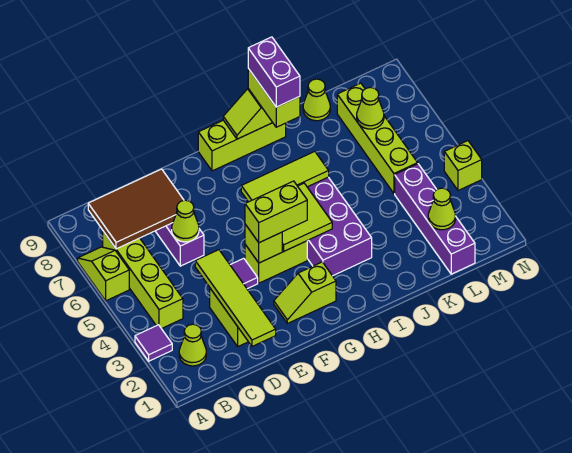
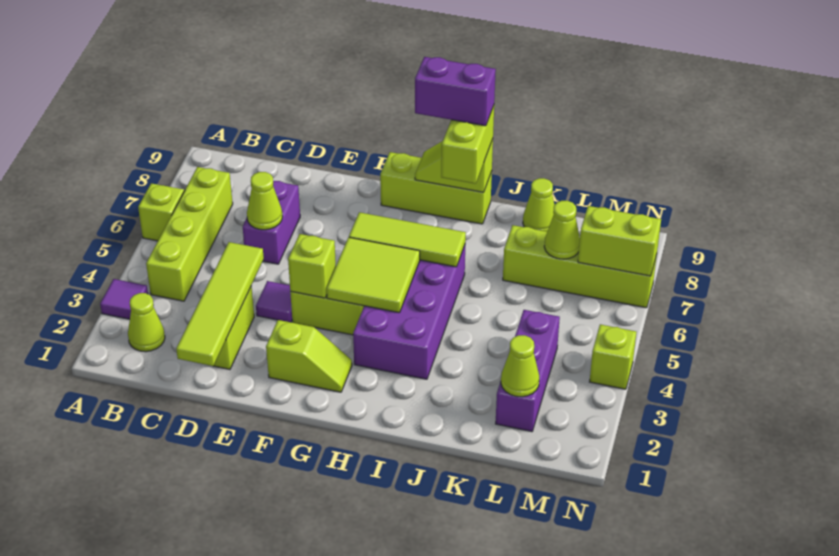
brown tile B7:D8 level 2 -> none
lime slope F2:G2 level 1 top G -> lime slope F2:G2 level 1 top F
lime brick F4:G4 level 3 -> lime brick M7:N7 level 2
purple brick I8:I9 level 4 -> purple brick H9:I9 level 4
purple brick L1:L4 level 1 -> purple brick L2:L4 level 1
lime brick L5:L8 level 1 -> lime brick K7:N7 level 1

